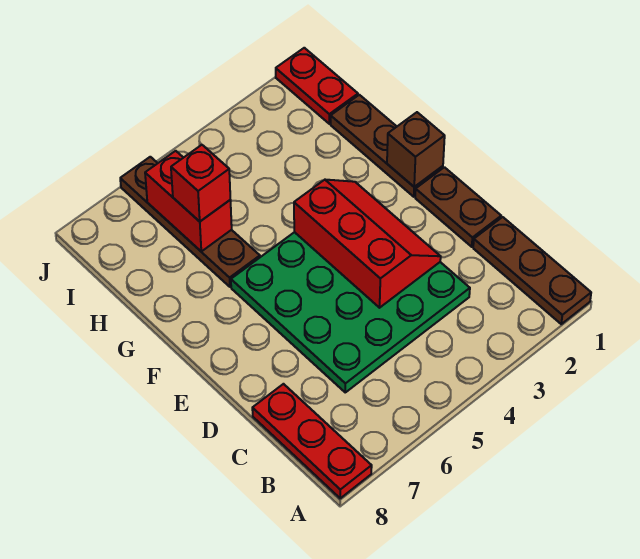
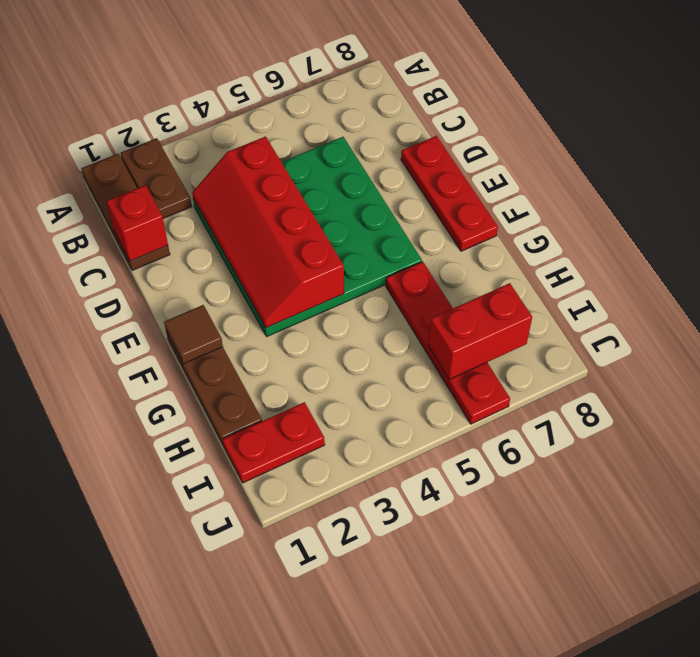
red plate A8:C8 level 1 -> red plate D8:F8 level 1
brown plate D1:E1 level 1 -> brown plate A2:B2 level 1
red slope D3:F4 level 2 top 4 -> red slope C3:F4 level 2 top 4
brown brick F1 level 2 -> brown tile F1 level 2
brown plate G6:J6 level 1 -> red plate G6:J6 level 1
red brick H6:I6 level 2 -> red brick I6:I7 level 2
red brick H6 level 3 -> red brick C1 level 2
red plate I1:J1 level 1 -> red plate I1:I2 level 1

